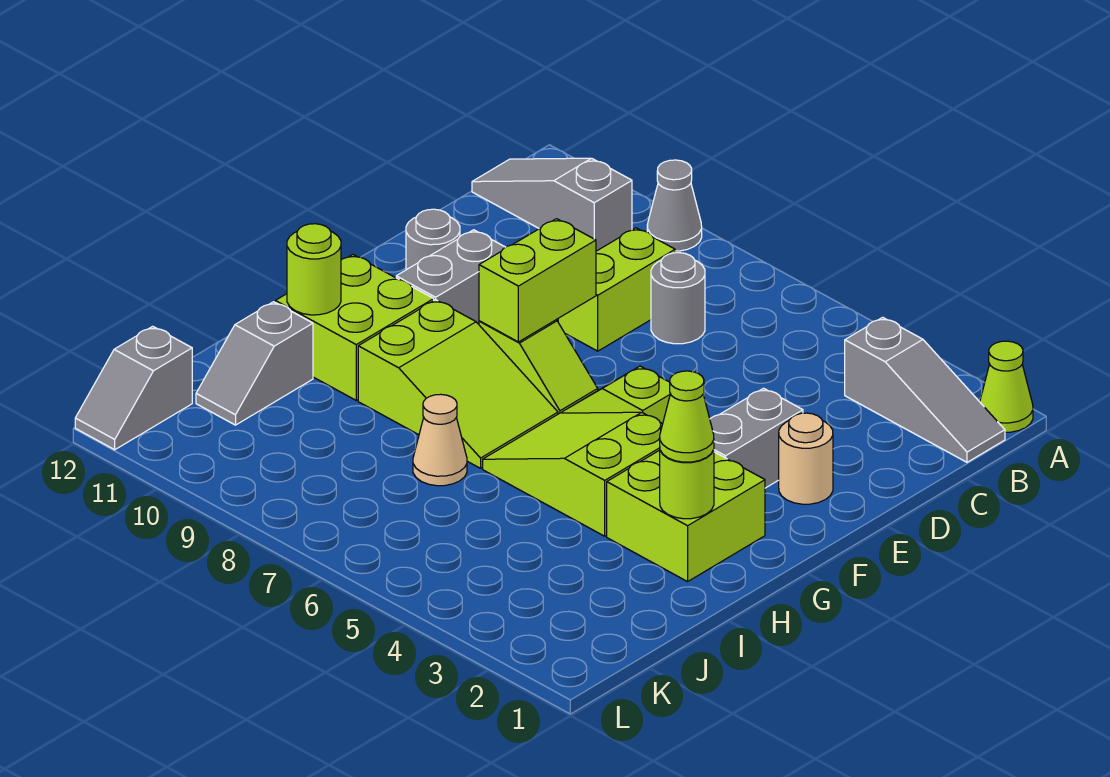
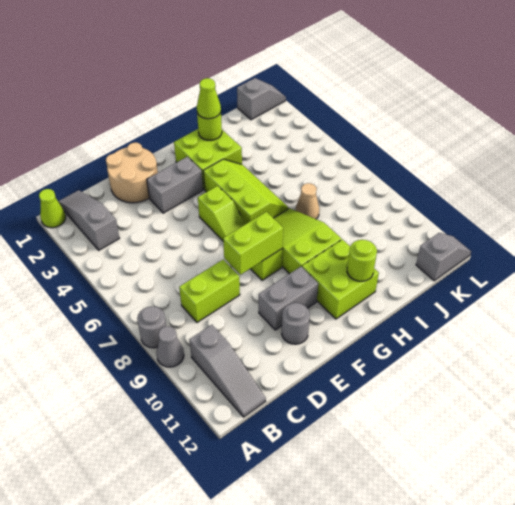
grey round brick C7 level 1 -> grey round brick A8 level 1
tan round brick E2 level 1 -> tan round brick D1:E2 level 1
lime slope G4:H6 level 1 top 4 -> lime slope G4:H6 level 1 top G
grey slope I11:J11 level 1 top I -> grey slope K1:L1 level 1 top K

